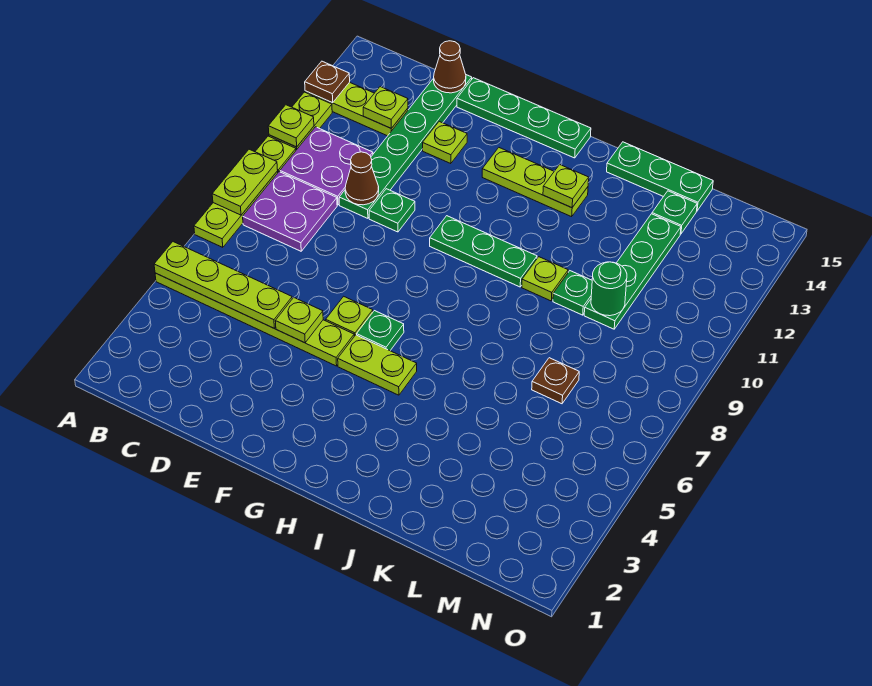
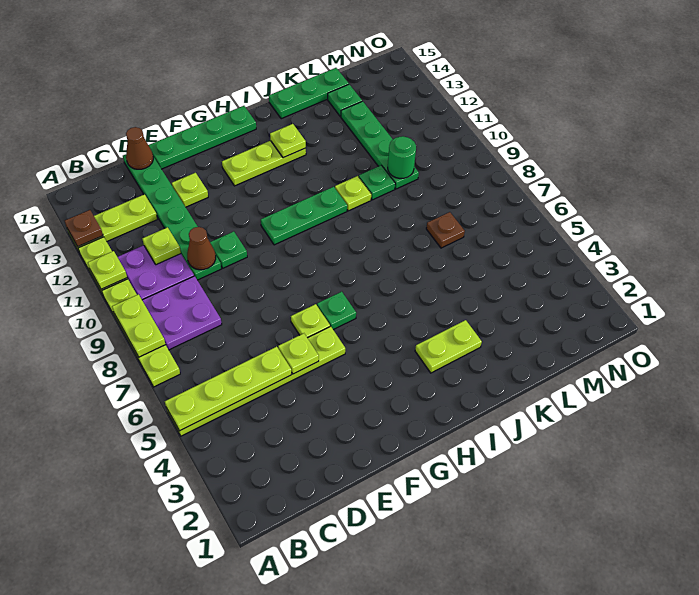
lime plate C13 level 2 -> lime plate C11 level 2
lime plate G5:H5 level 1 -> lime plate I3:J3 level 1

